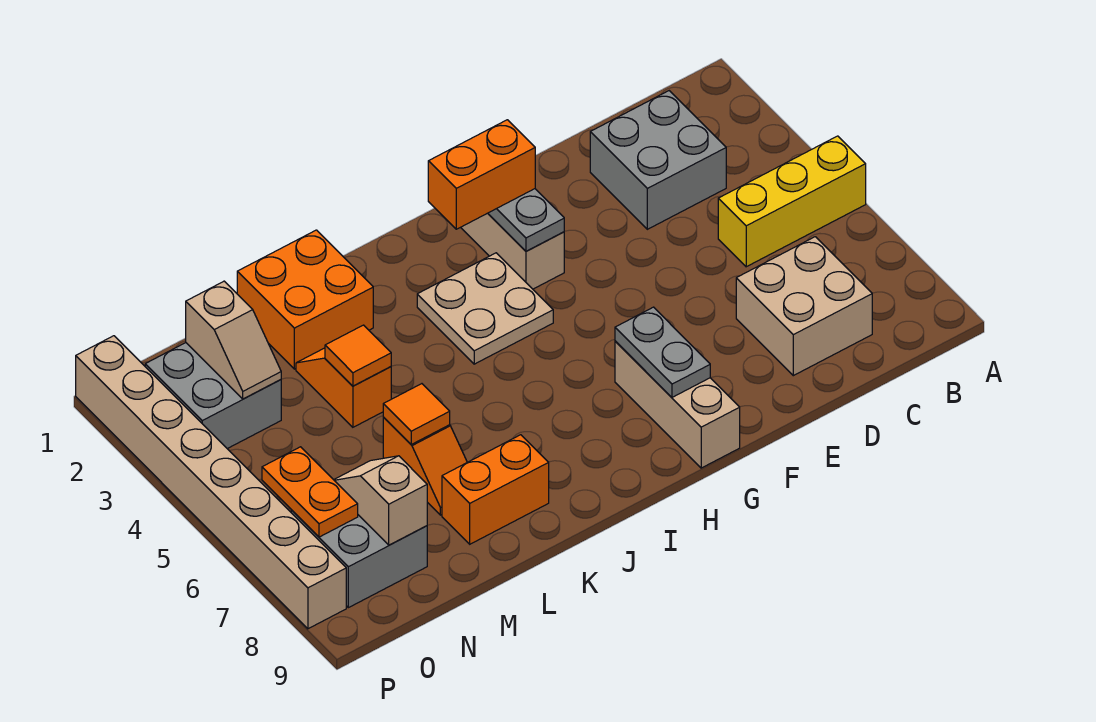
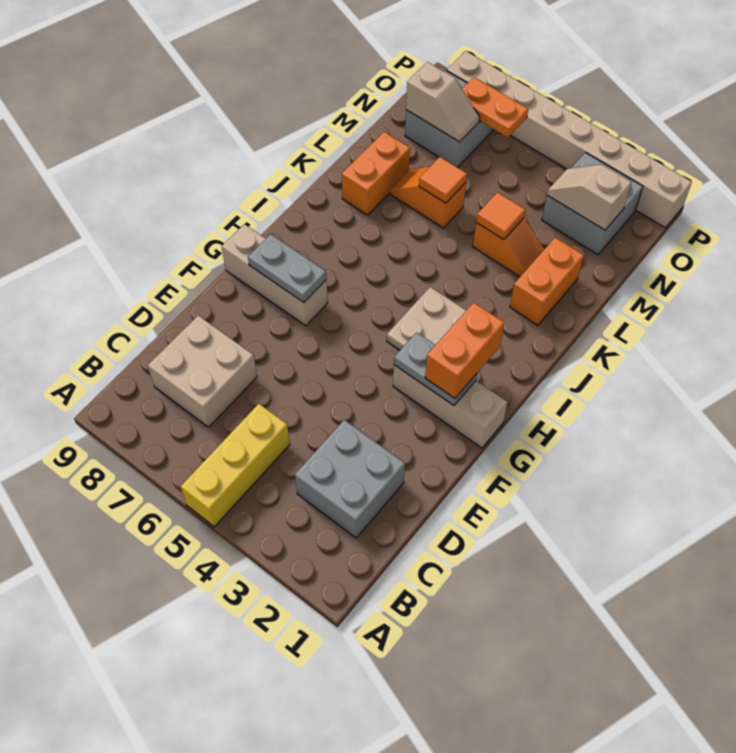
orange brick K1:L2 level 1 -> orange brick K2:L2 level 1

